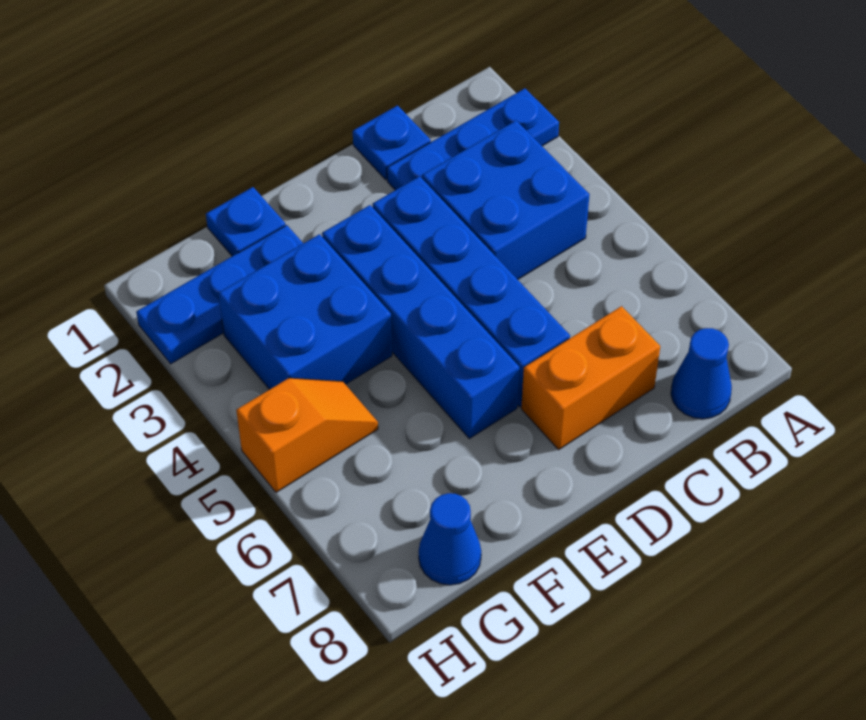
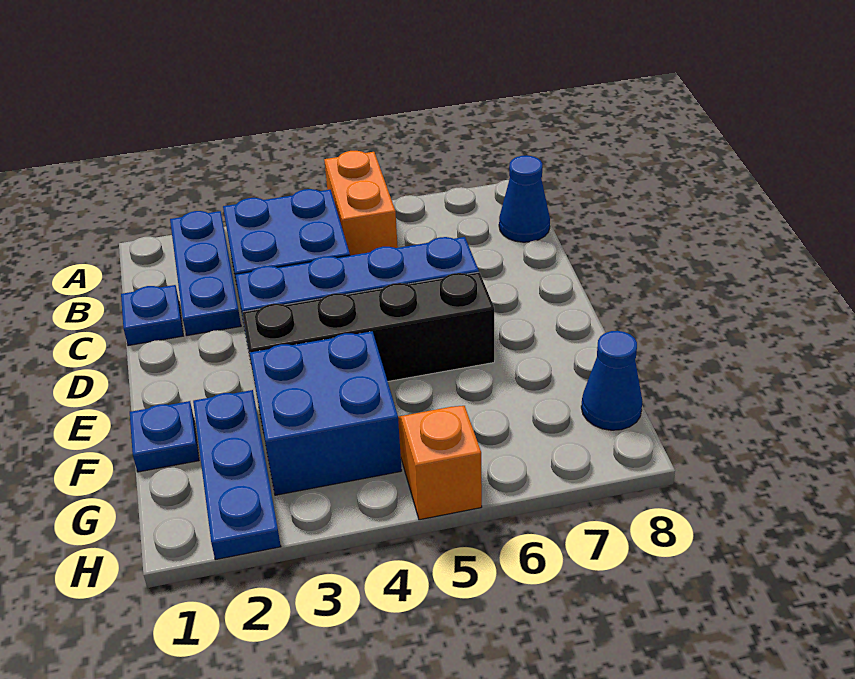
orange brick C7:D7 level 1 -> orange brick A5:B5 level 1
blue brick E3:E6 level 1 -> black brick E3:E6 level 1

